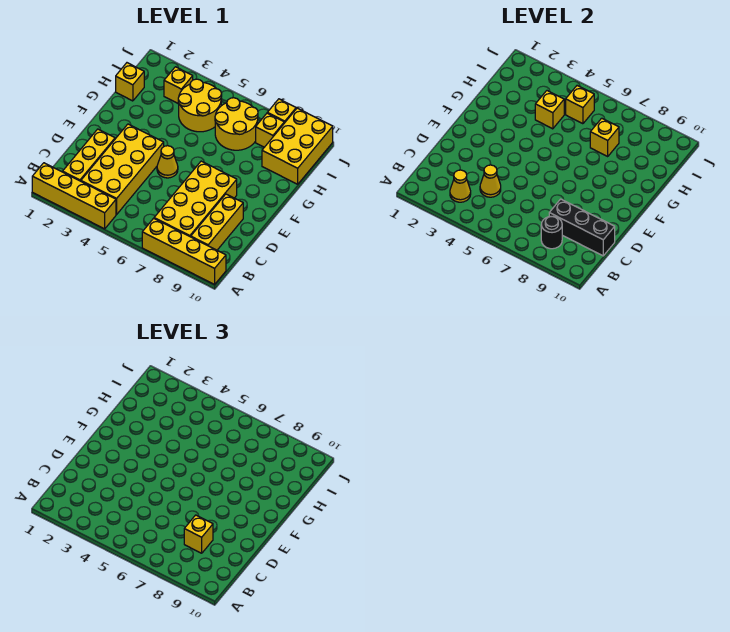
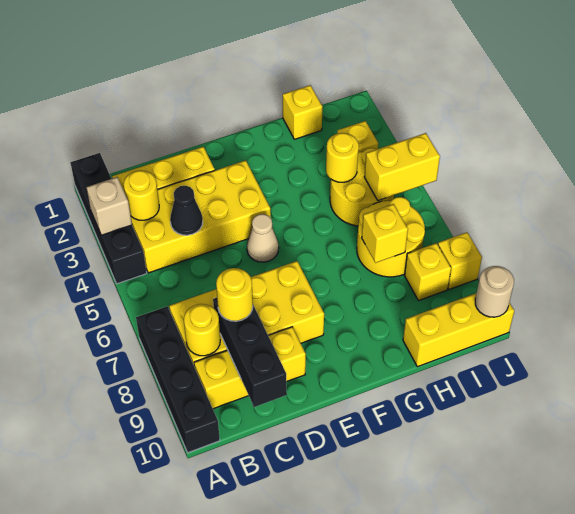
yellow brick A1:A4 level 1 -> black brick A1:A4 level 1
none -> tan brick A3 level 2
yellow brick A7:A10 level 1 -> black brick A7:A10 level 1
yellow cone B3 level 2 -> yellow round brick B3 level 2
black round brick B8 level 2 -> yellow round brick B8 level 2
yellow cone C4 level 2 -> black cone C4 level 2
yellow brick C8 level 3 -> yellow round brick C8 level 3
yellow cone E5 level 1 -> tan cone E5 level 1
yellow brick H4 level 2 -> yellow round brick H4 level 2
yellow brick H9:J10 level 1 -> yellow brick H10:J10 level 1
yellow brick I5 level 2 -> yellow brick I5:J5 level 2
none -> tan round brick J10 level 2

